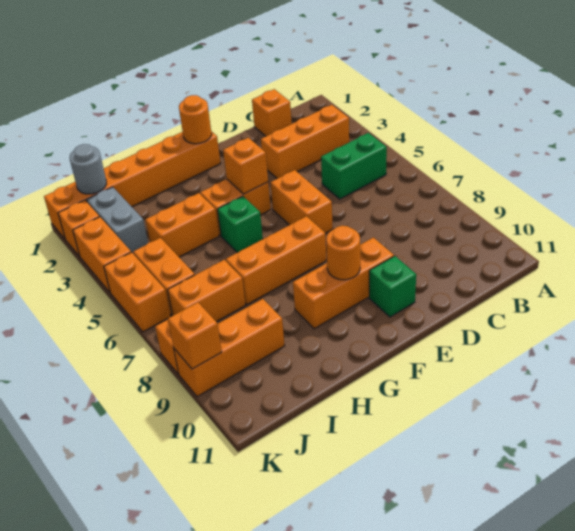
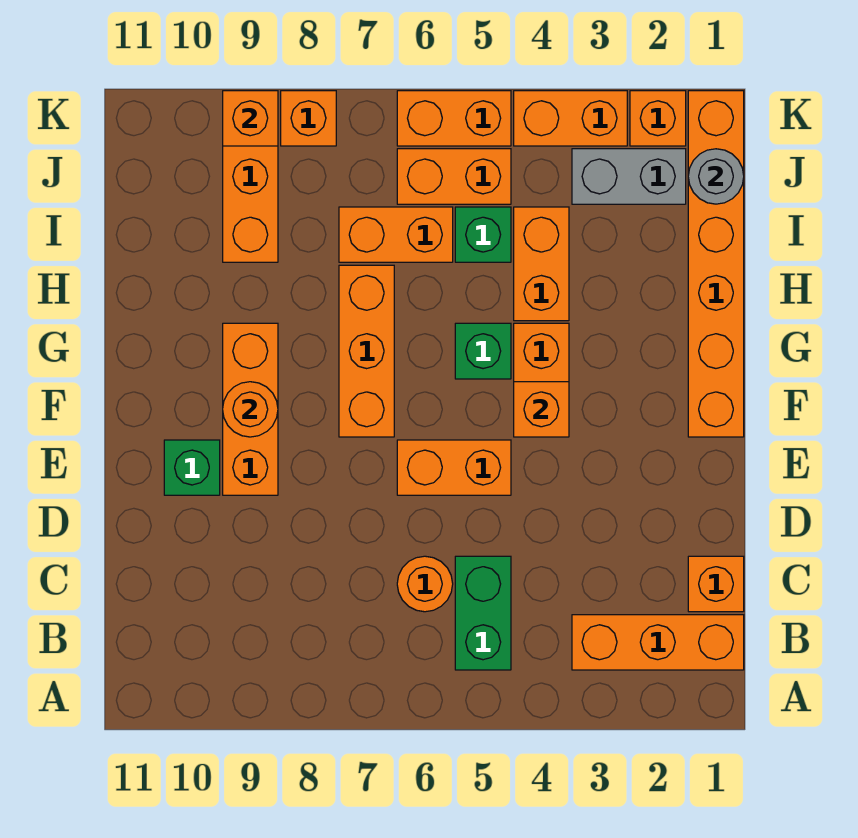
orange brick B3:D3 level 1 -> orange brick B1:B3 level 1
orange round brick F1 level 2 -> orange round brick C6 level 1
none -> green brick I5 level 1
orange brick I7:J7 level 1 -> orange brick I6:I7 level 1

